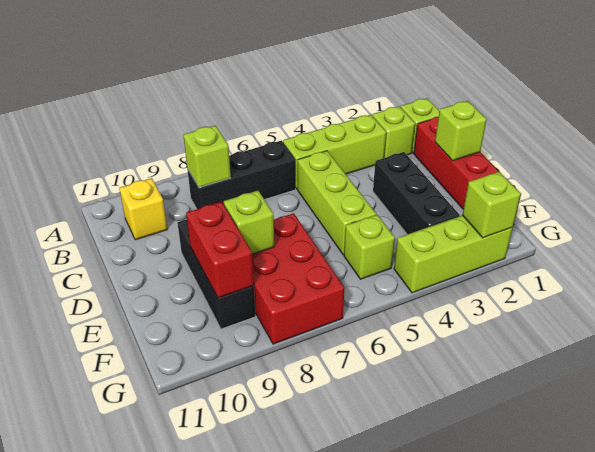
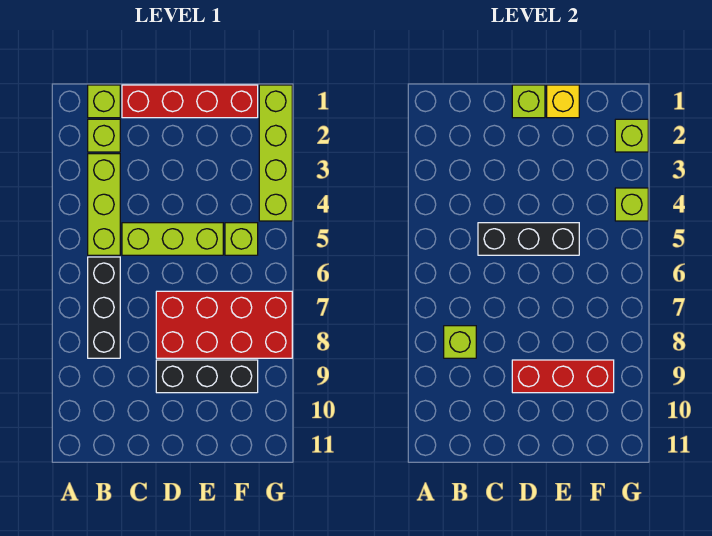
yellow brick B10 level 1 -> yellow brick E1 level 2
black brick D3:F3 level 1 -> black brick C5:E5 level 2
red brick E7:G8 level 1 -> red brick D7:G8 level 1
lime brick E8 level 2 -> lime brick G4 level 2
red brick E9:F9 level 2 -> red brick D9:F9 level 2
lime brick G2:G4 level 1 -> lime brick G1:G4 level 1

